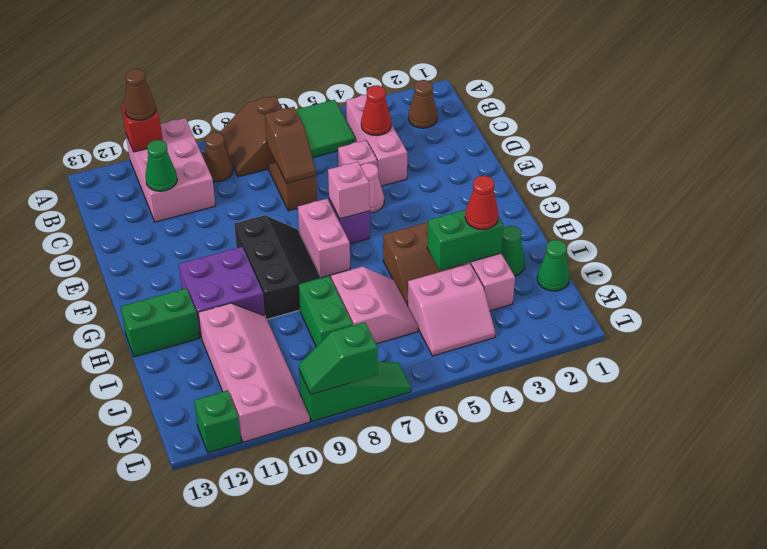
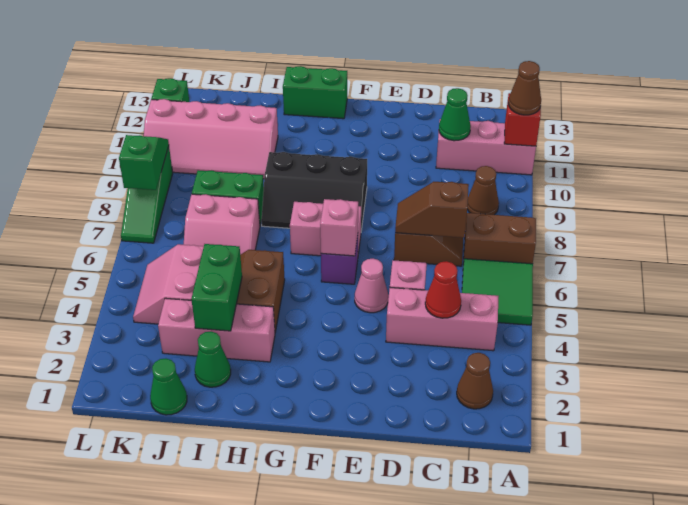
pink brick A10:C11 level 1 -> pink brick A11:C11 level 1
purple brick G10:H11 level 1 -> none
green brick H12:H13 level 1 -> green brick G13:H13 level 1
red cone I3 level 3 -> none

